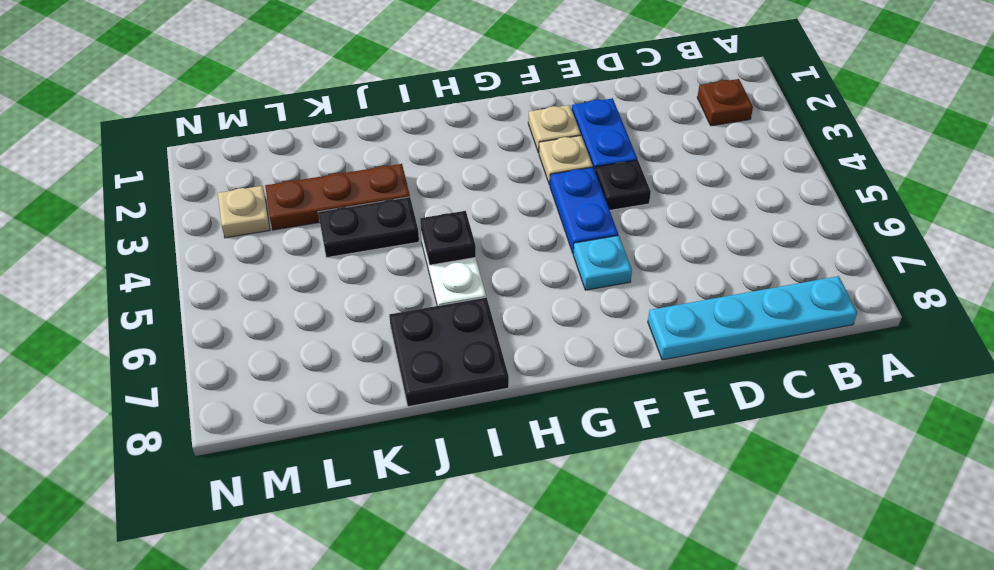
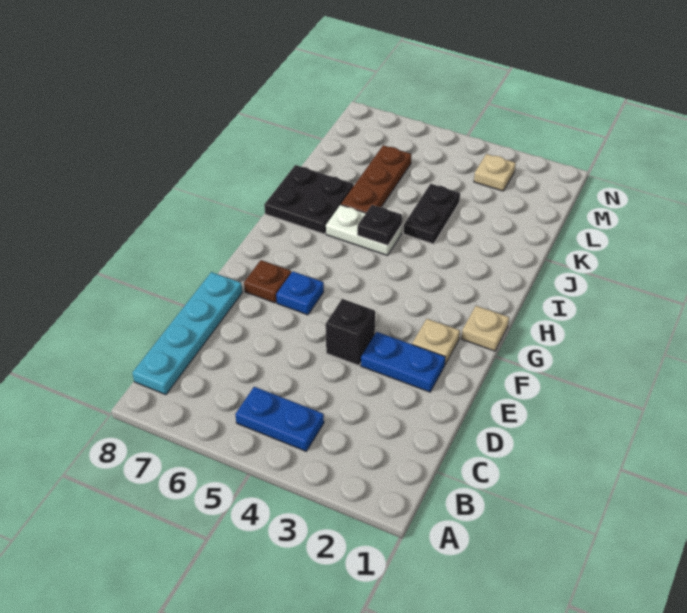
brown plate B2 level 1 -> brown plate F7 level 1
black plate E4 level 1 -> black brick E4 level 1
tan plate F3 level 1 -> tan plate G1 level 1
blue plate F4:F5 level 1 -> blue plate B4:B5 level 1
cyan plate F6 level 1 -> blue plate F6 level 1
brown plate J3:L3 level 1 -> brown plate J6:L6 level 1

